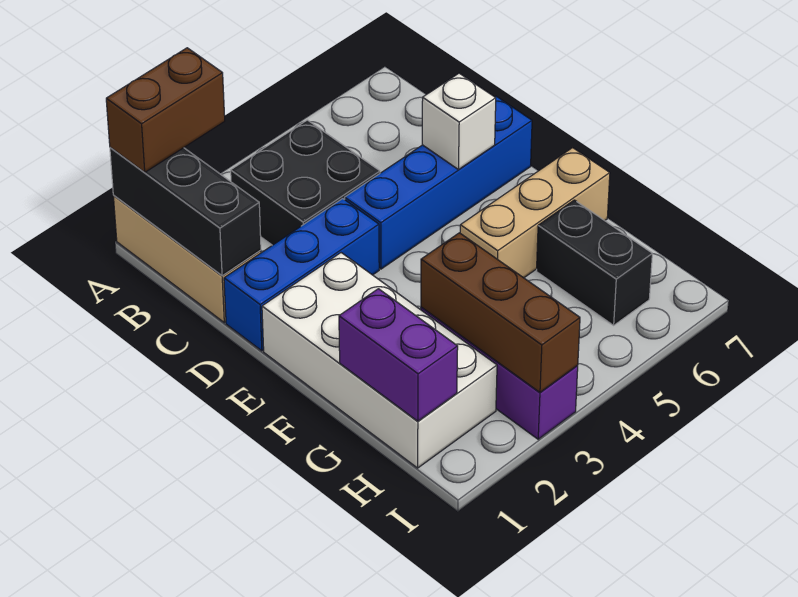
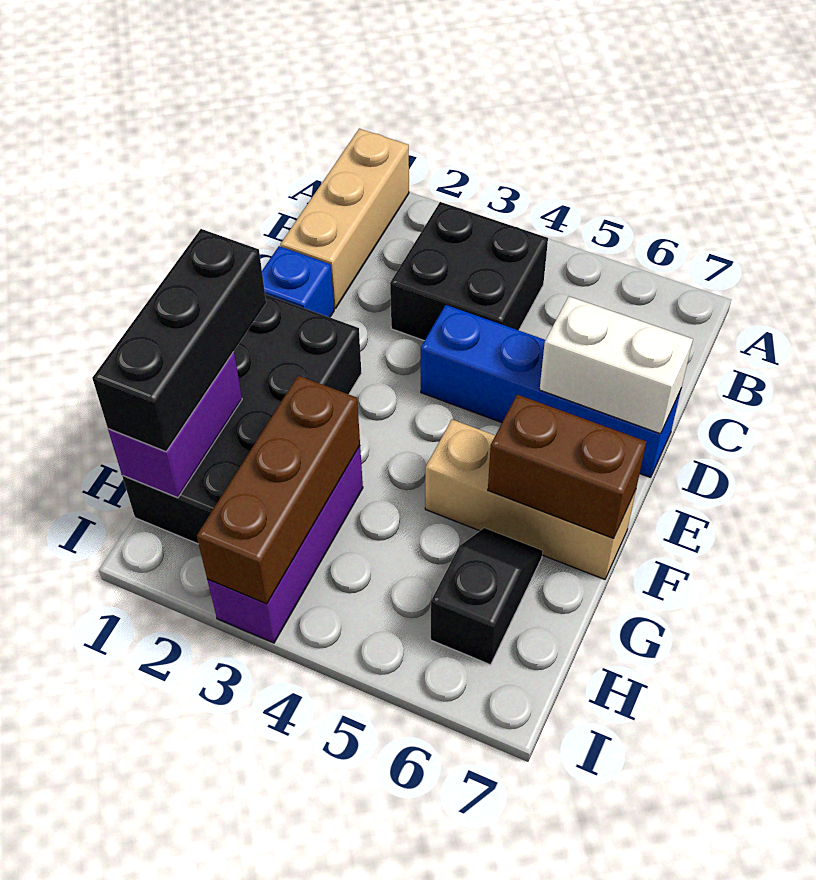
black brick A1:C1 level 2 -> black brick F1:H1 level 3
brown brick A1:A2 level 3 -> brown brick F6:F7 level 2
blue brick D1:D3 level 1 -> blue brick D1 level 1
white brick D6 level 2 -> white brick D6:D7 level 2
white brick E1:H2 level 1 -> black brick E1:H2 level 1
black brick G6:H6 level 1 -> black slope G6:H6 level 1 top H

